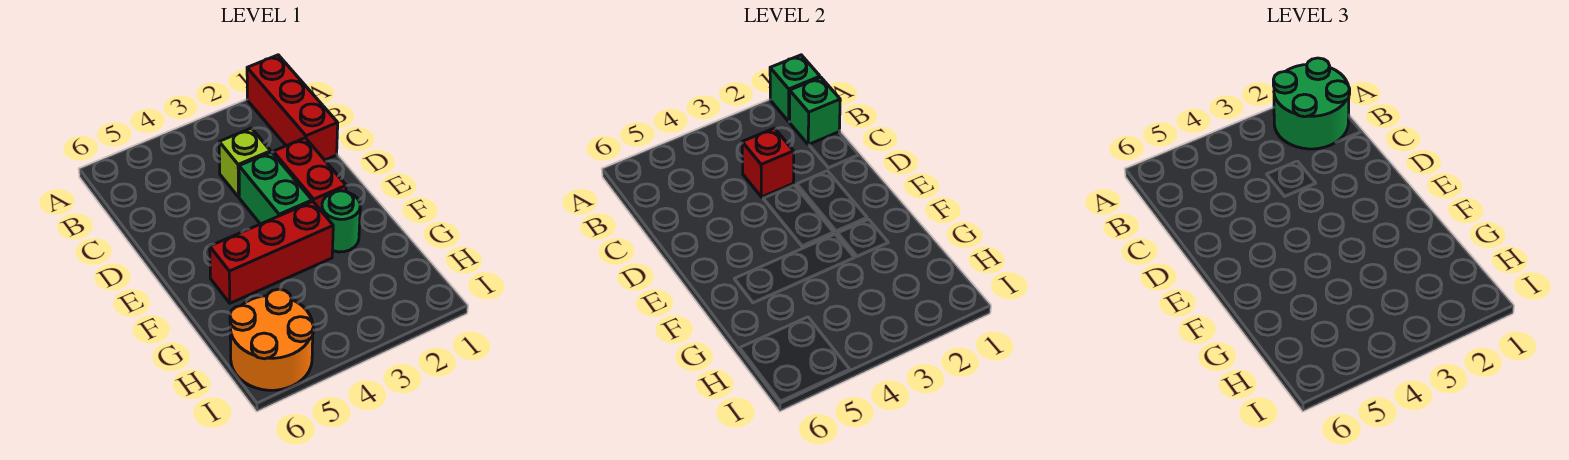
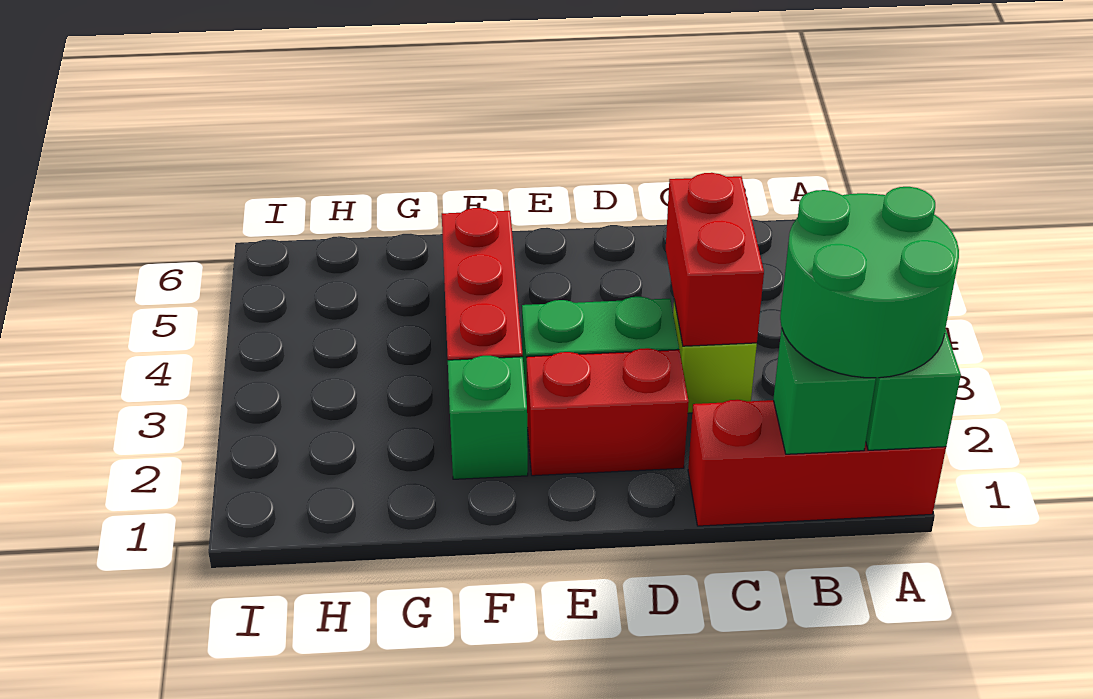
red brick C3 level 2 -> red brick C3:C4 level 2
green round brick F2 level 1 -> green brick F2 level 1
orange round brick H5:I6 level 1 -> none

